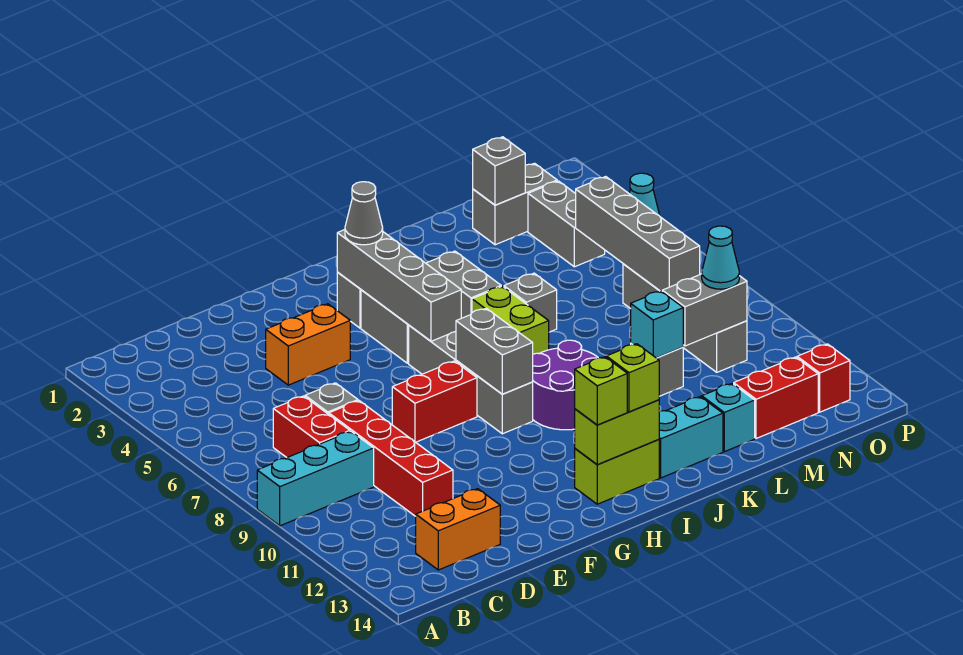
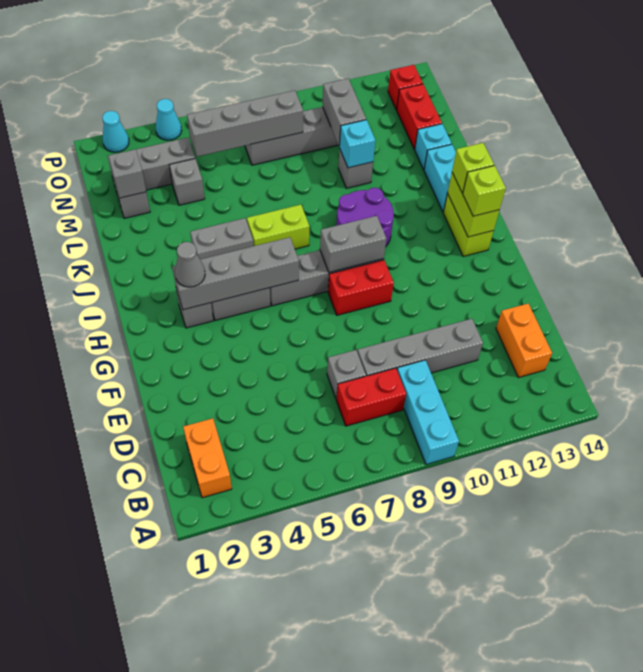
red brick D8:D11 level 1 -> grey brick D8:D11 level 1
orange brick E4:F4 level 1 -> orange brick B2:C2 level 1
red brick F8:G8 level 1 -> red brick G8:G9 level 1
grey brick K6 level 1 -> grey brick M4 level 1
cyan cone N10 level 3 -> cyan cone P2 level 1

